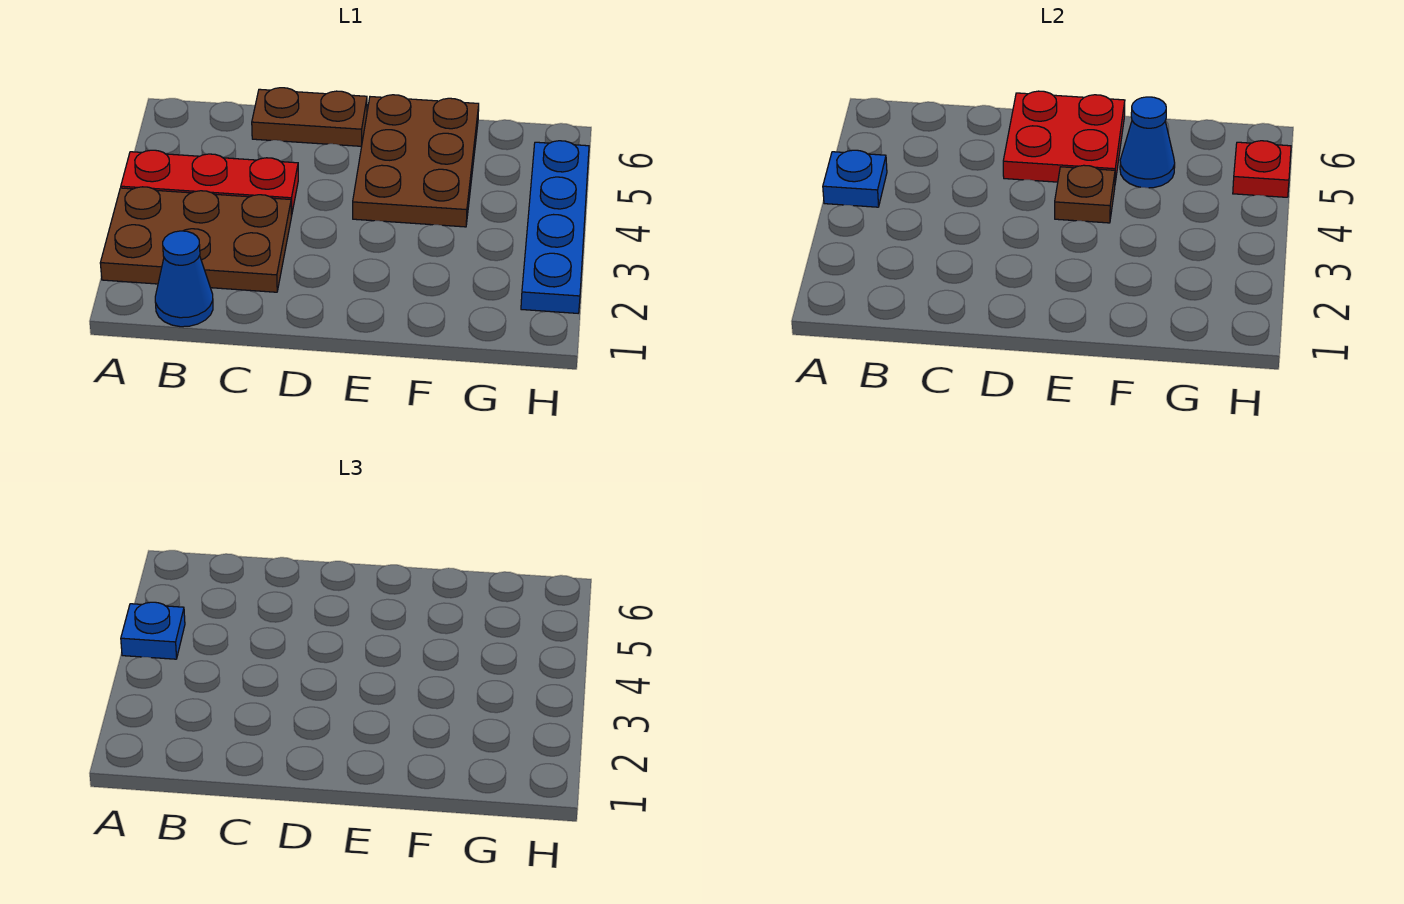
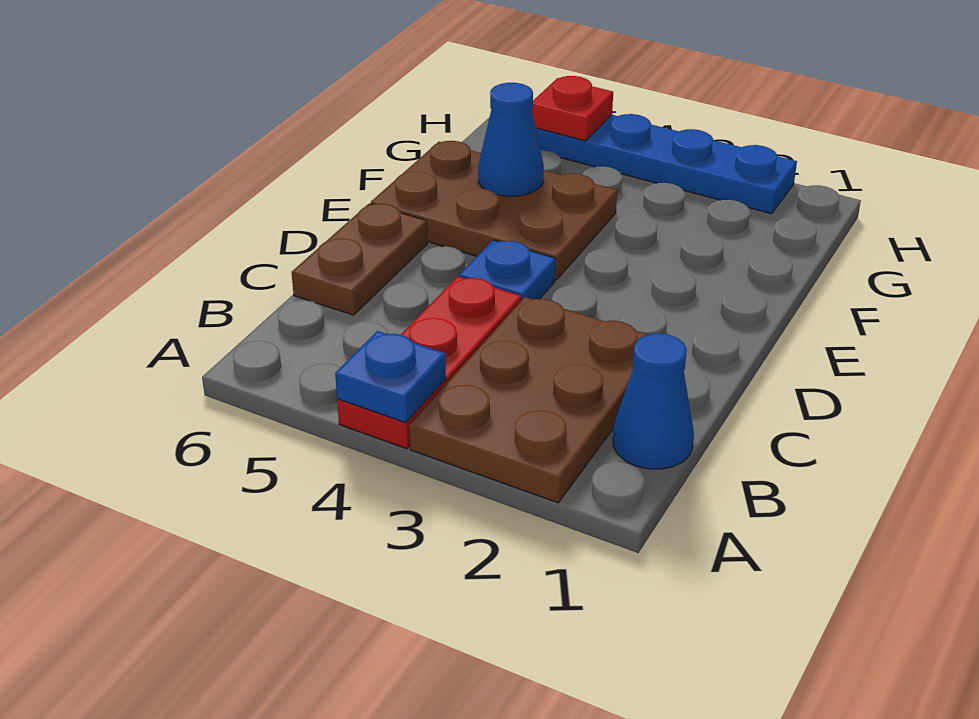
blue plate A4 level 3 -> blue plate D4 level 1
red plate D5:E6 level 2 -> none
brown plate E4 level 2 -> none

